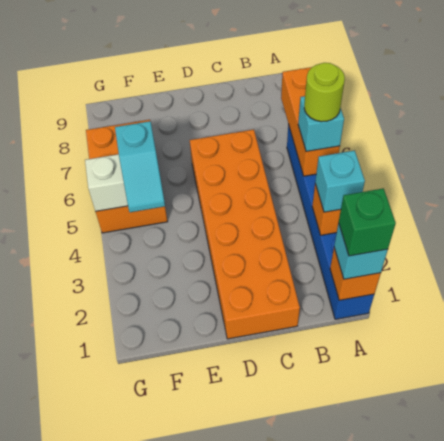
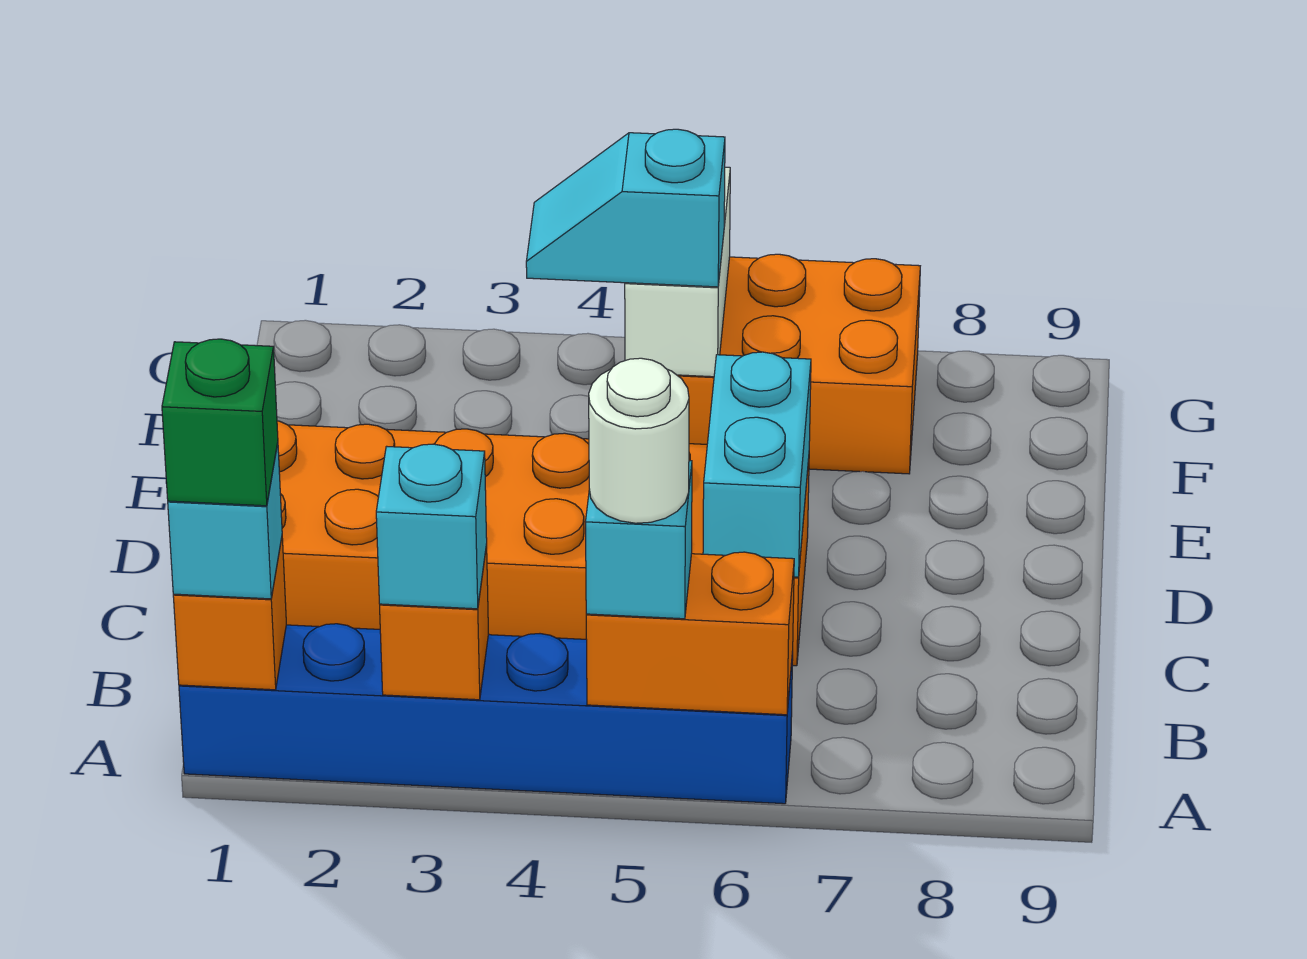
orange brick A5:A7 level 2 -> orange brick A5:A6 level 2
lime round brick A5 level 4 -> white round brick A5 level 4
none -> cyan brick C6:D6 level 2

